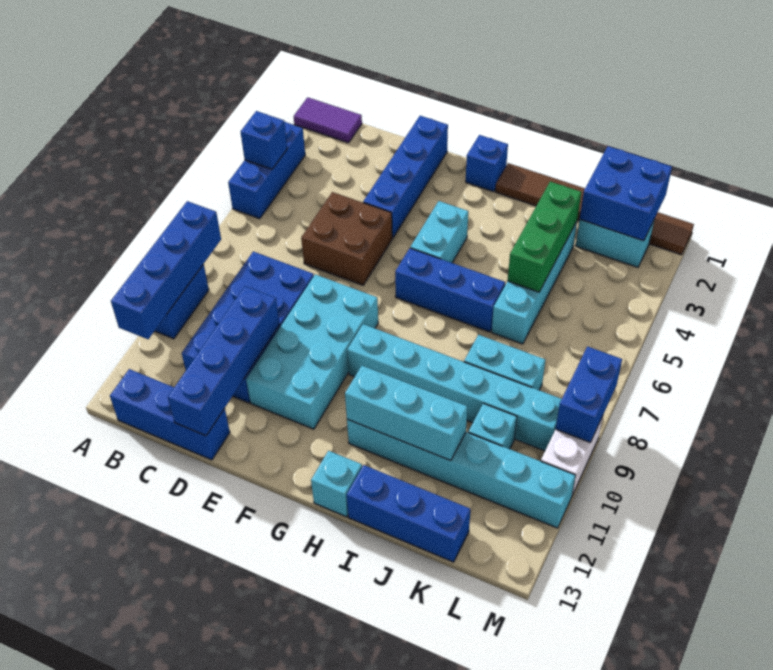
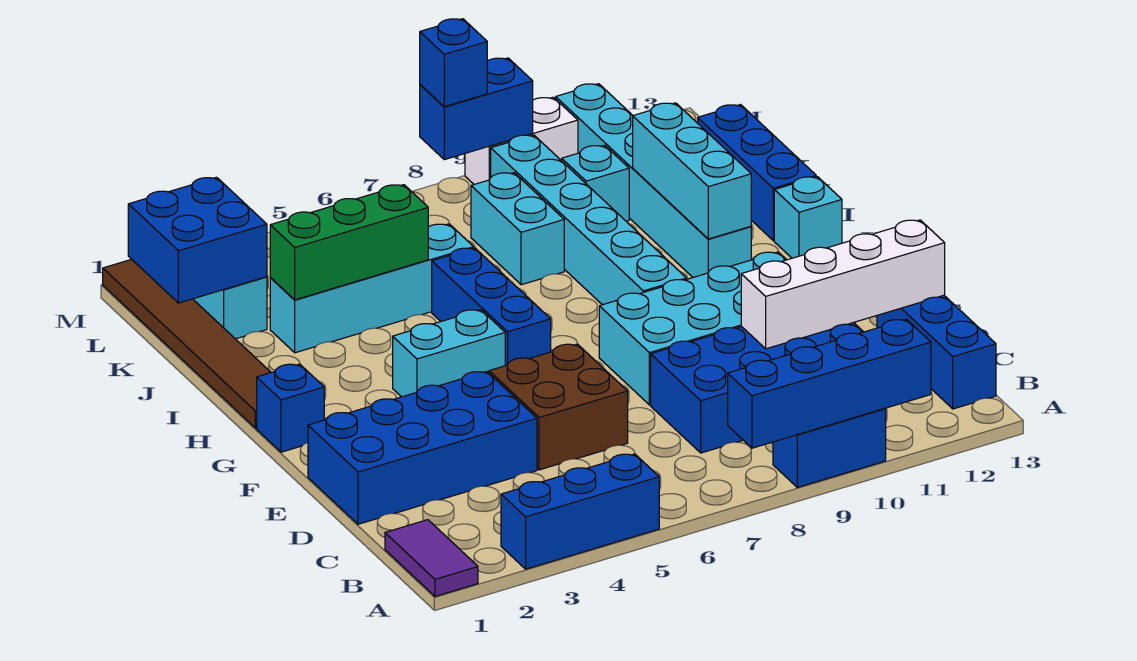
blue brick A4 level 2 -> blue brick M8 level 3
blue brick D10:D13 level 2 -> white brick D10:D13 level 2
blue brick E1:E4 level 1 -> blue brick D1:E4 level 1

